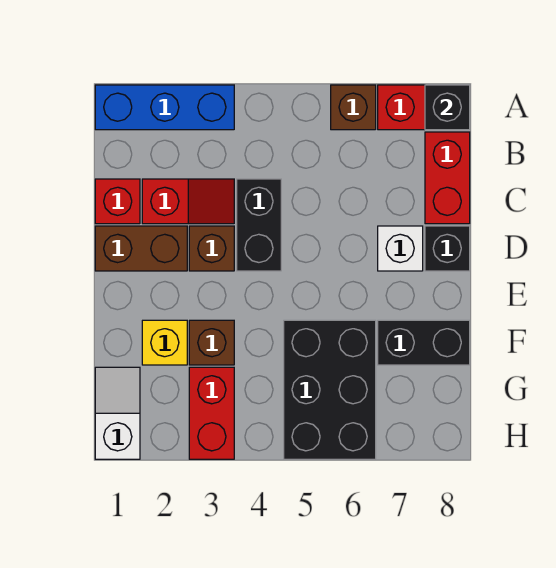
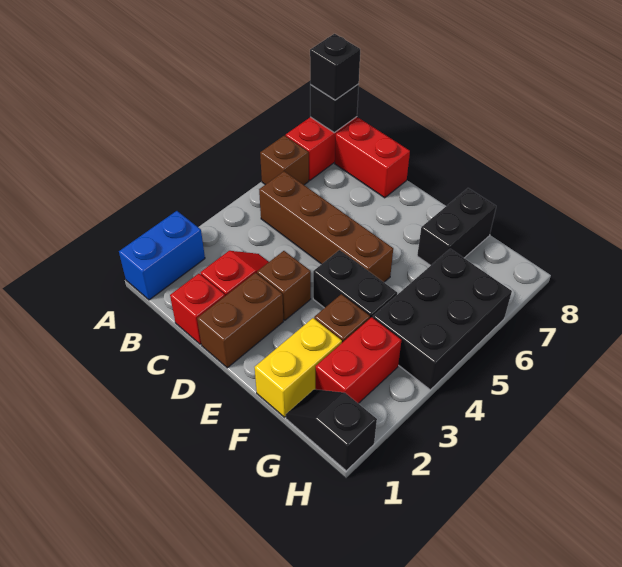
blue brick A1:A3 level 1 -> blue brick A1:A2 level 1
none -> brown brick B5:E5 level 1
black brick C4:D4 level 1 -> black brick E4:F4 level 1
white brick D7 level 1 -> none
black brick D8 level 1 -> black brick A8 level 3
yellow brick F2 level 1 -> yellow brick F1:F2 level 1
black brick F5:H6 level 1 -> black brick G4:H6 level 1
white slope G1:H1 level 1 top H -> black slope G1:H1 level 1 top H
red brick G3:H3 level 1 -> red brick G2:G3 level 1

